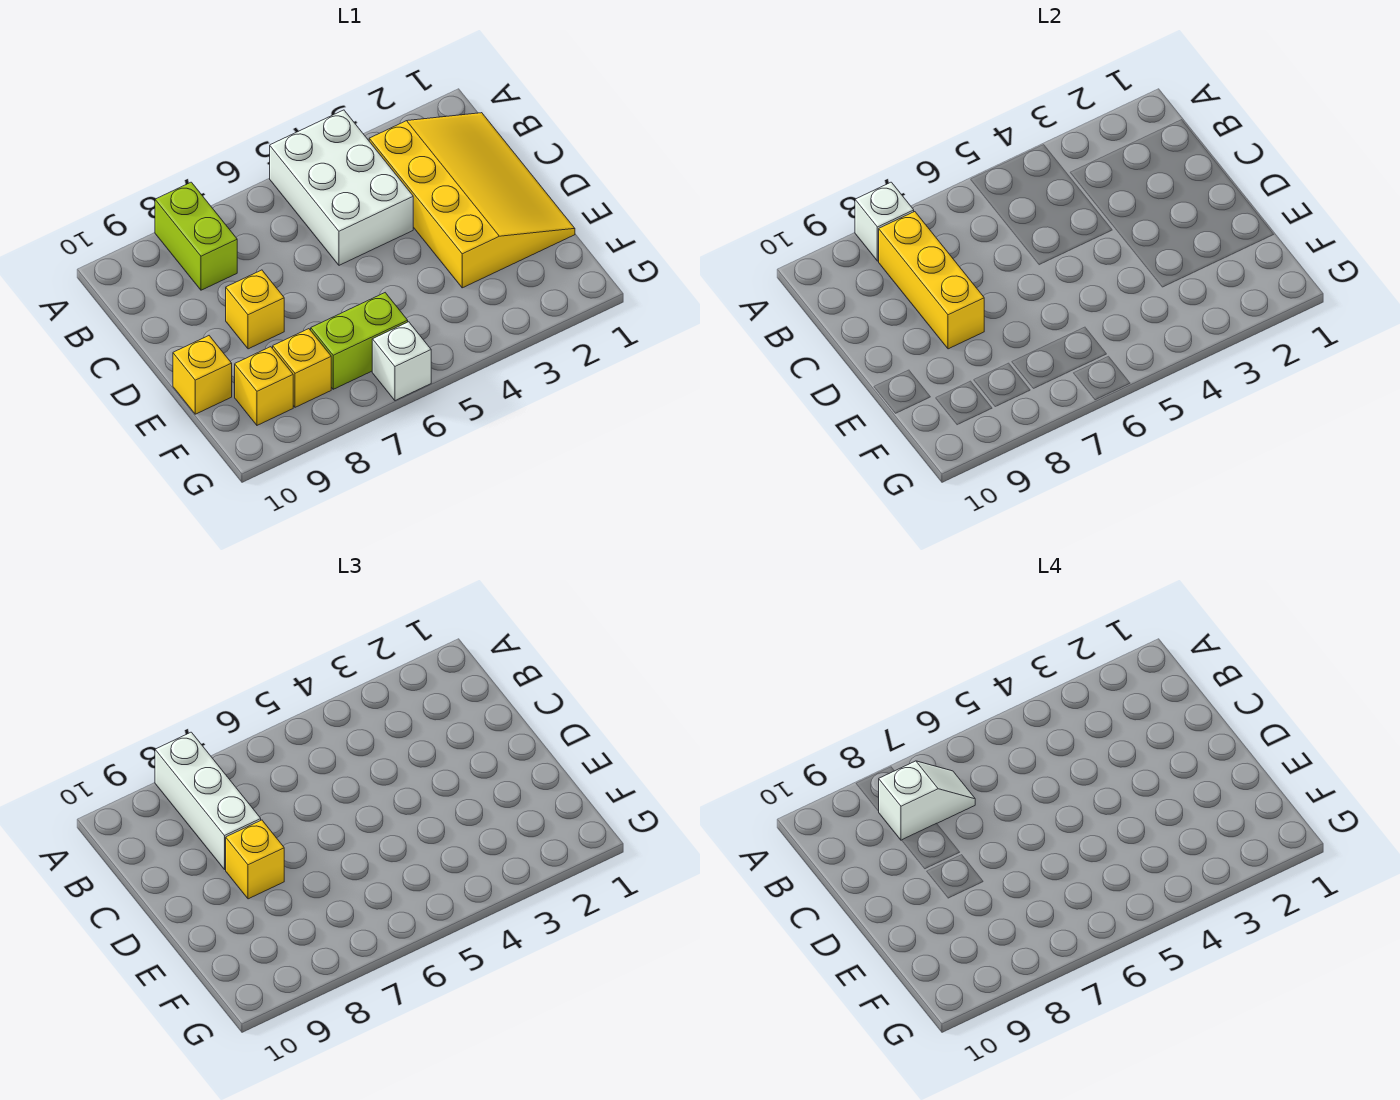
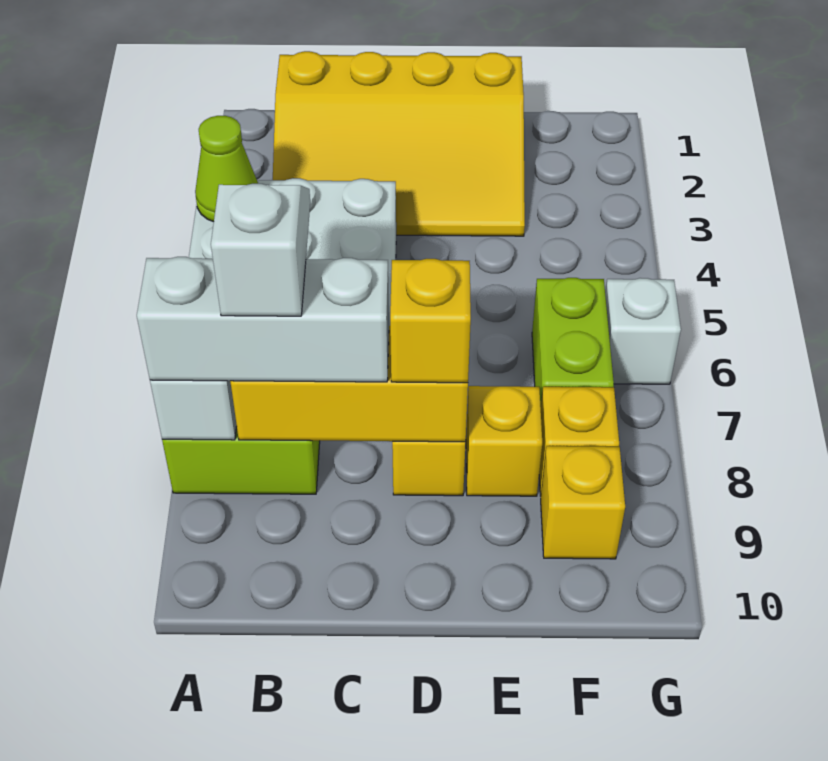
none -> lime cone A4 level 2
yellow slope B1:E3 level 1 top 3 -> yellow slope B1:E3 level 1 top 1
yellow brick E10 level 1 -> yellow brick E8 level 1

